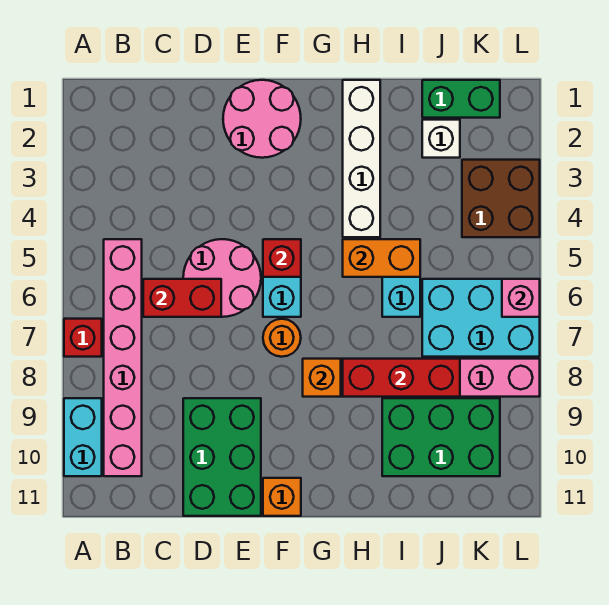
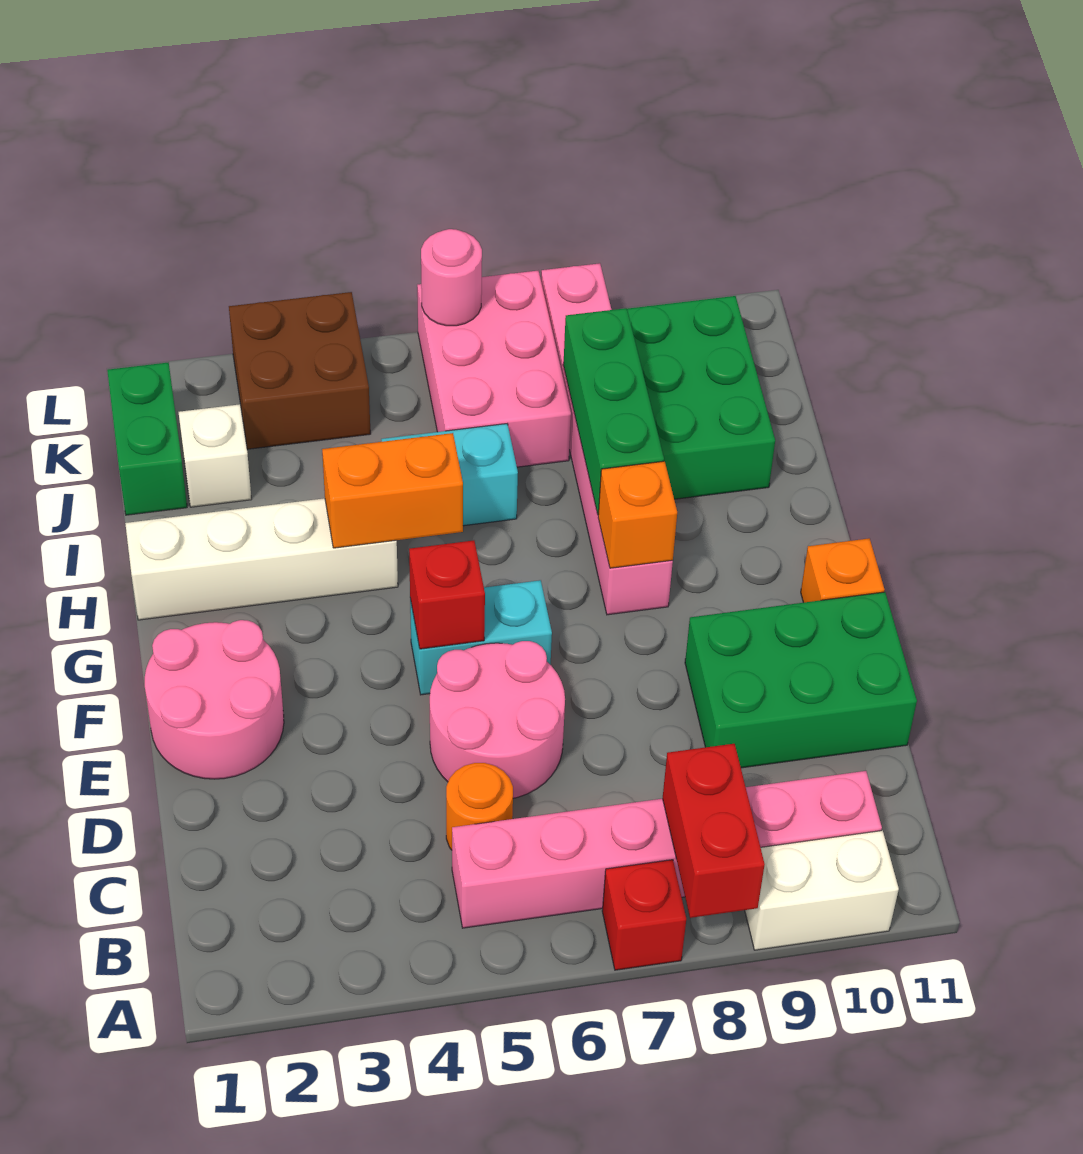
cyan brick A9:A10 level 1 -> white brick A9:A10 level 1
red brick C6:D6 level 2 -> red brick A8:B8 level 2
orange round brick F7 level 1 -> orange round brick C5 level 1
orange brick H5:I5 level 2 -> orange brick H4:H5 level 2
red brick H8:J8 level 2 -> green brick H8:J8 level 2
cyan brick J6:L7 level 1 -> pink brick J6:L7 level 1
pink brick L6 level 2 -> pink round brick L6 level 2

